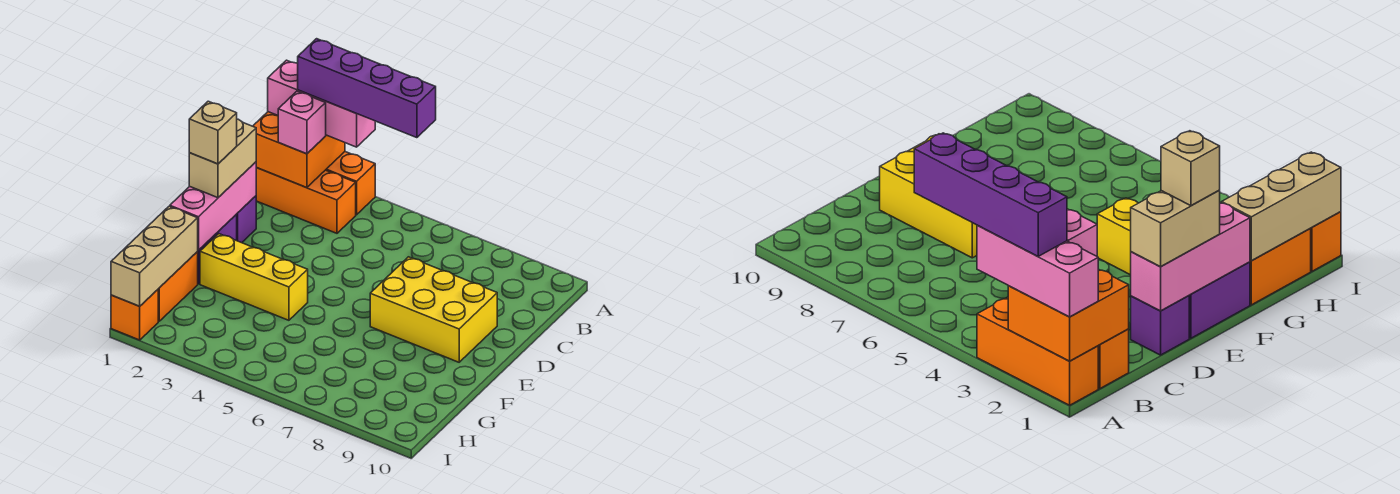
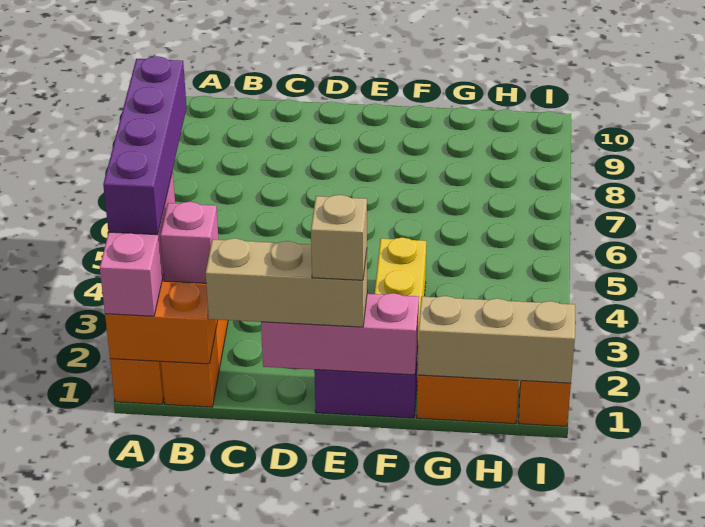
purple brick D1 level 1 -> none
tan brick D1:E1 level 3 -> tan brick C1:E1 level 3
yellow brick D7:E9 level 1 -> none

